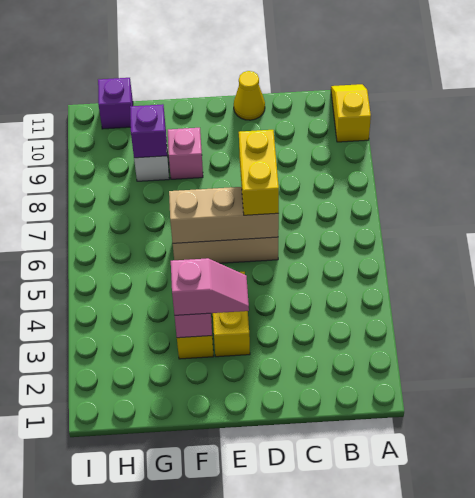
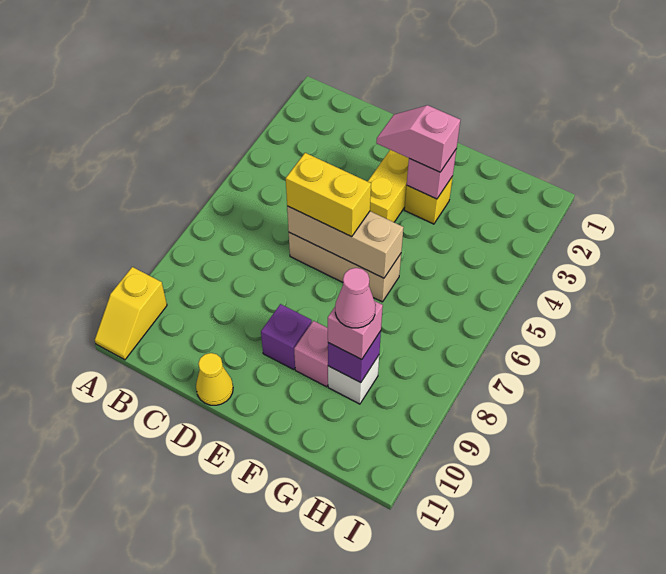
yellow brick D6:D7 level 3 -> yellow brick D6:E6 level 3
none -> pink brick G9 level 3
none -> pink cone G9 level 4
purple brick H11 level 1 -> purple brick E9 level 1

